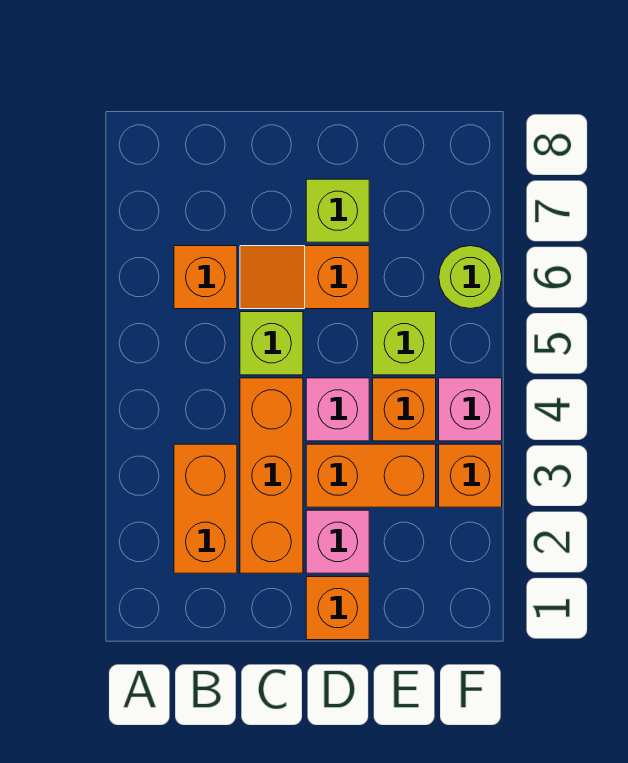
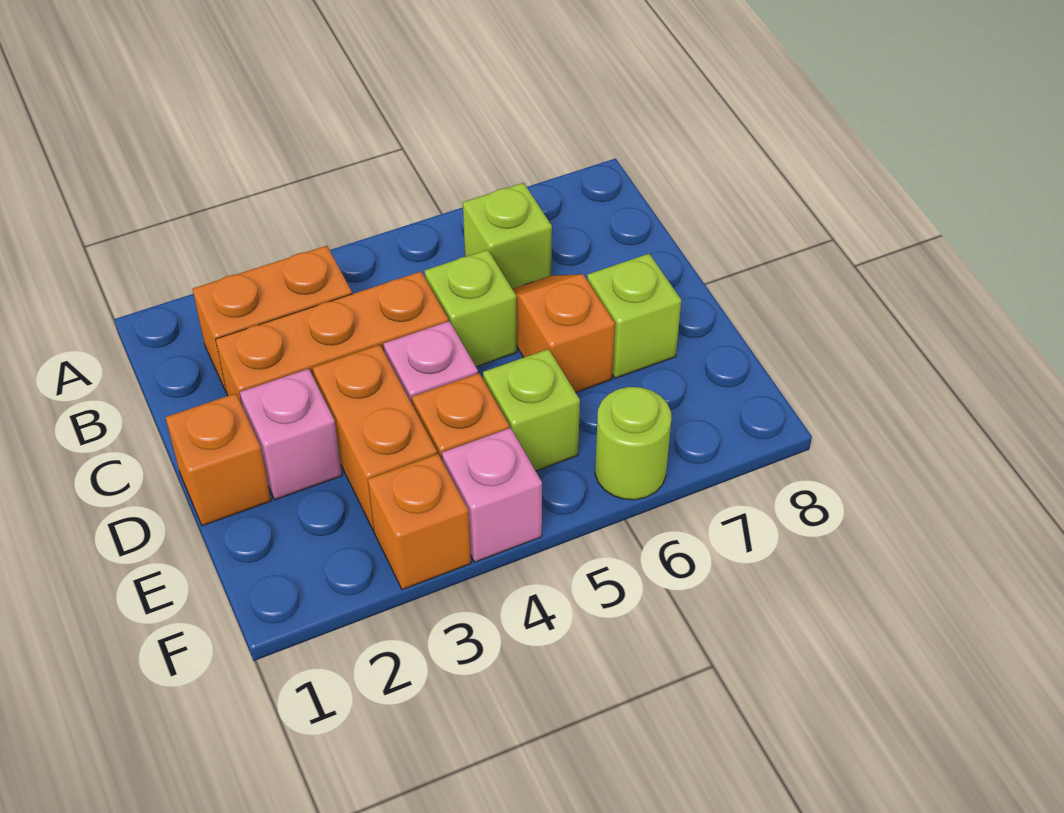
orange brick B6 level 1 -> lime brick B6 level 1

